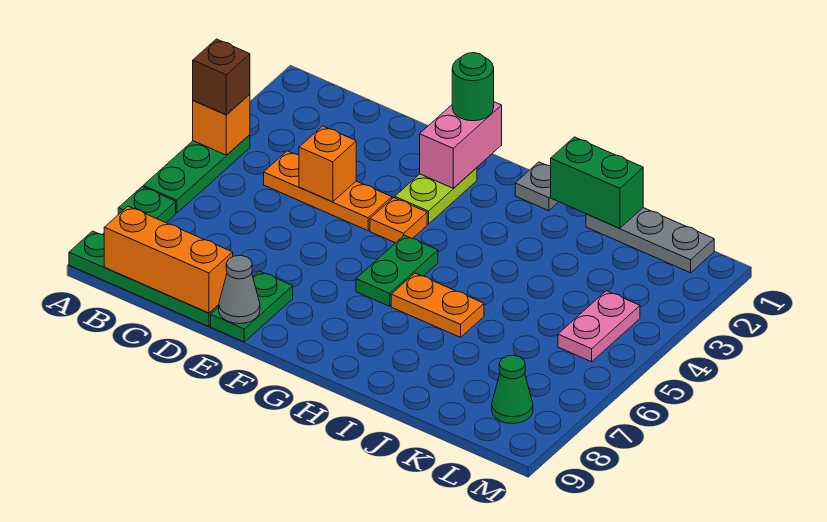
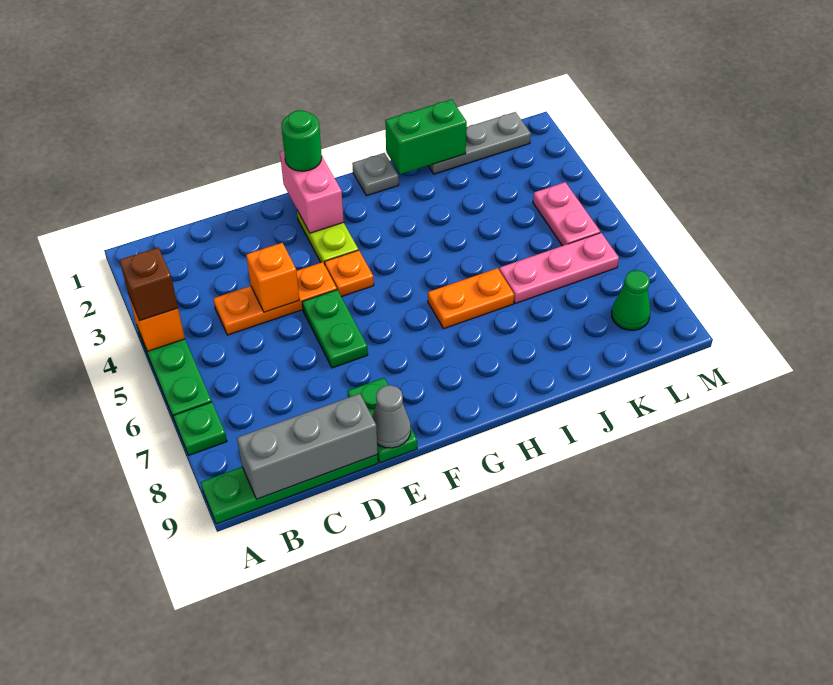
orange brick B9:D9 level 2 -> grey brick B9:D9 level 2
green plate G5:G6 level 1 -> green plate E5:E6 level 1
none -> pink plate J6:L6 level 1

